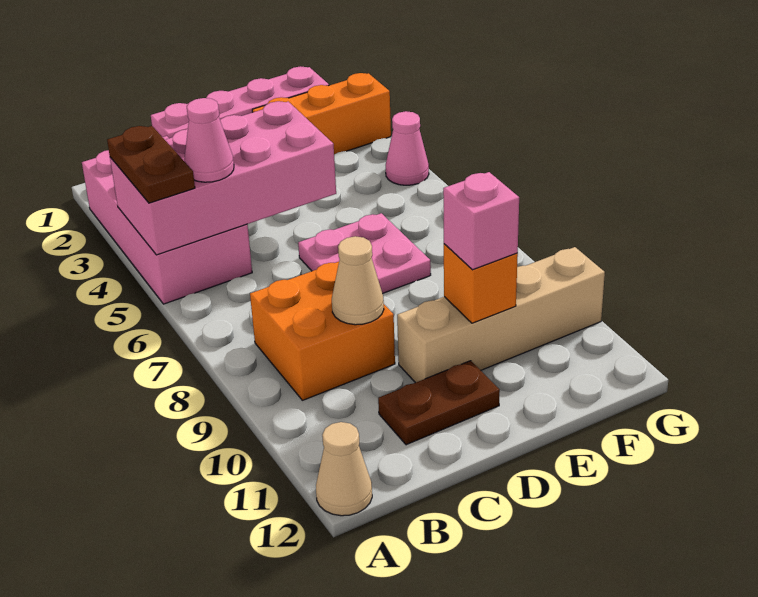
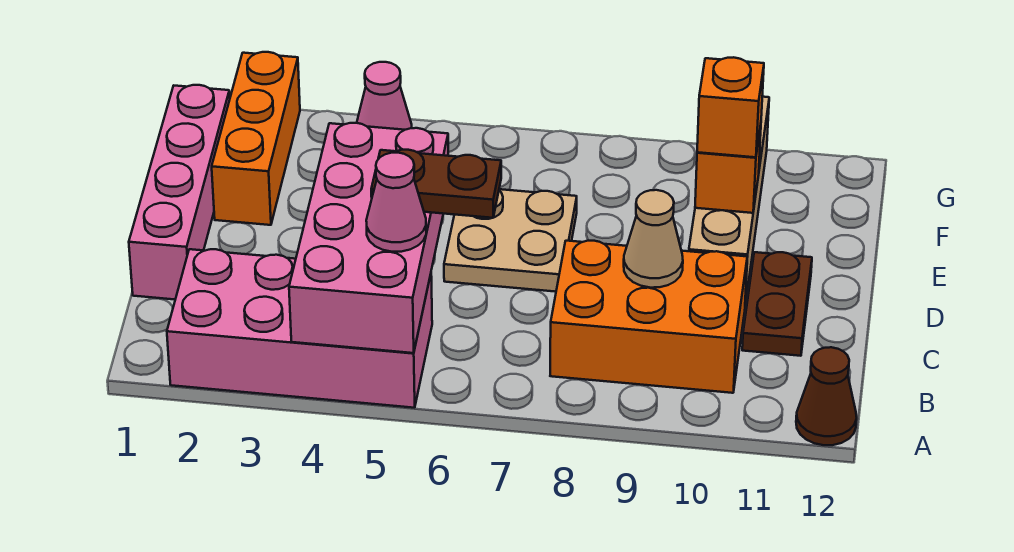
brown plate A4:A5 level 3 -> brown plate C5:C6 level 3
tan cone A12 level 1 -> brown cone A12 level 1
orange brick B8:C9 level 1 -> orange brick B8:C10 level 1
pink plate D6:E7 level 1 -> tan plate D6:E7 level 1
pink brick E10 level 3 -> orange brick E10 level 3

